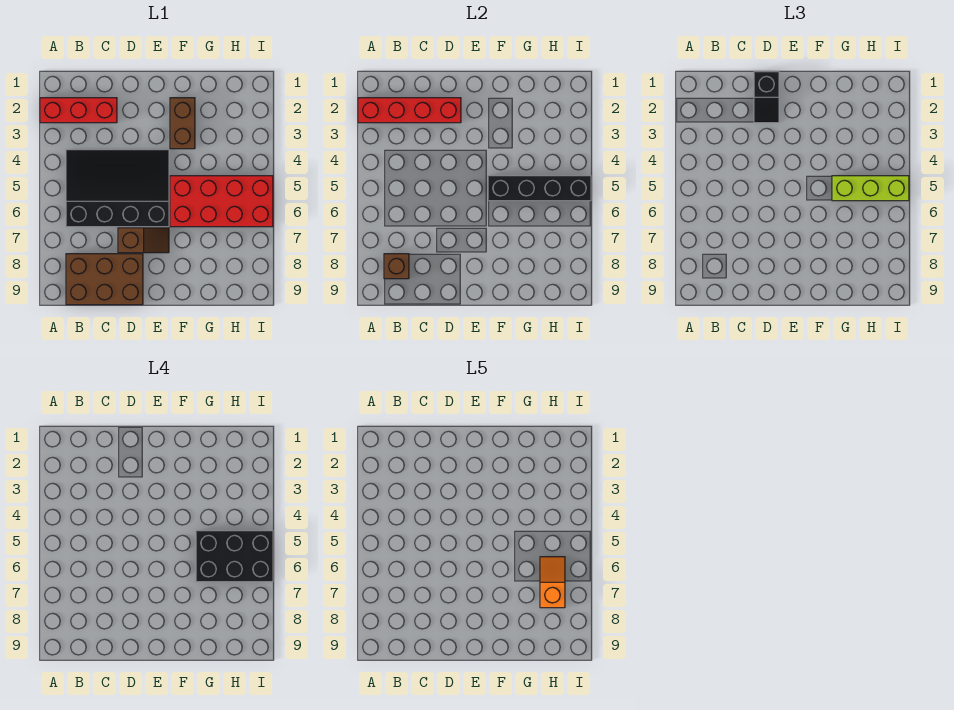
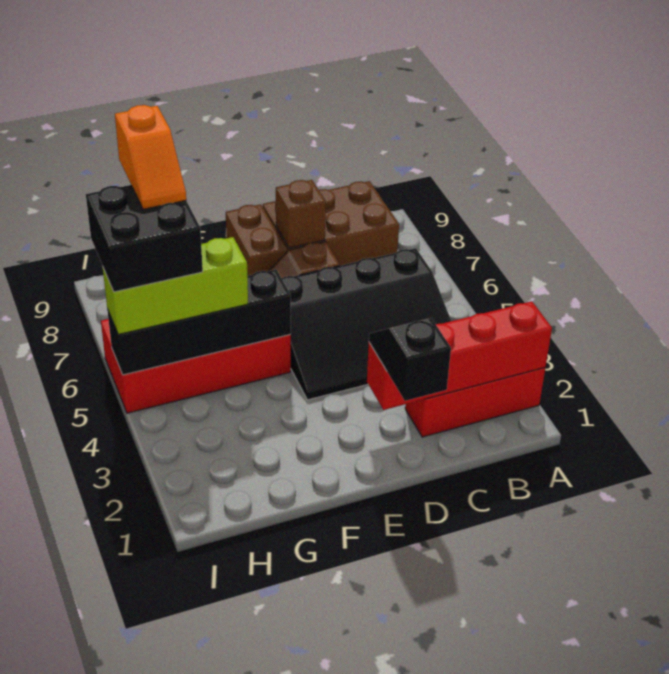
brown brick B8 level 2 -> brown brick D8 level 2
brown brick F2:F3 level 1 -> brown brick E8:E9 level 1
black brick G5:I6 level 4 -> black brick H5:I6 level 4

